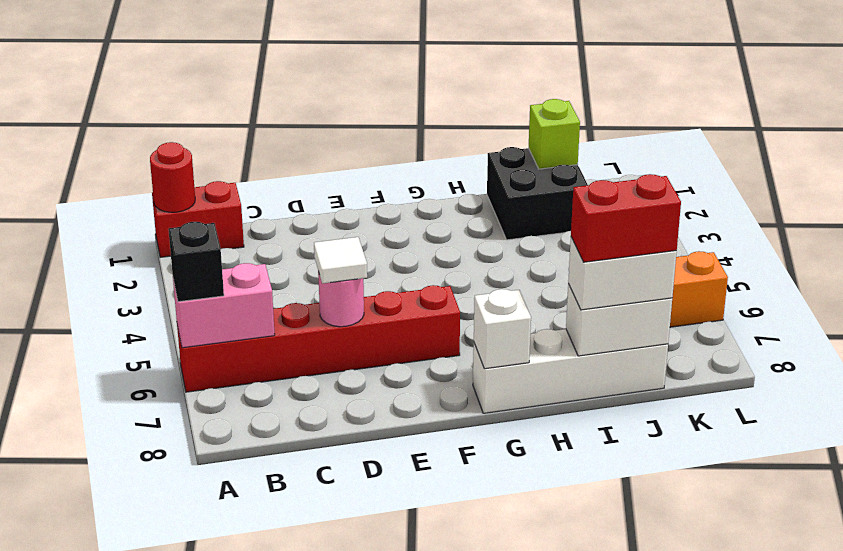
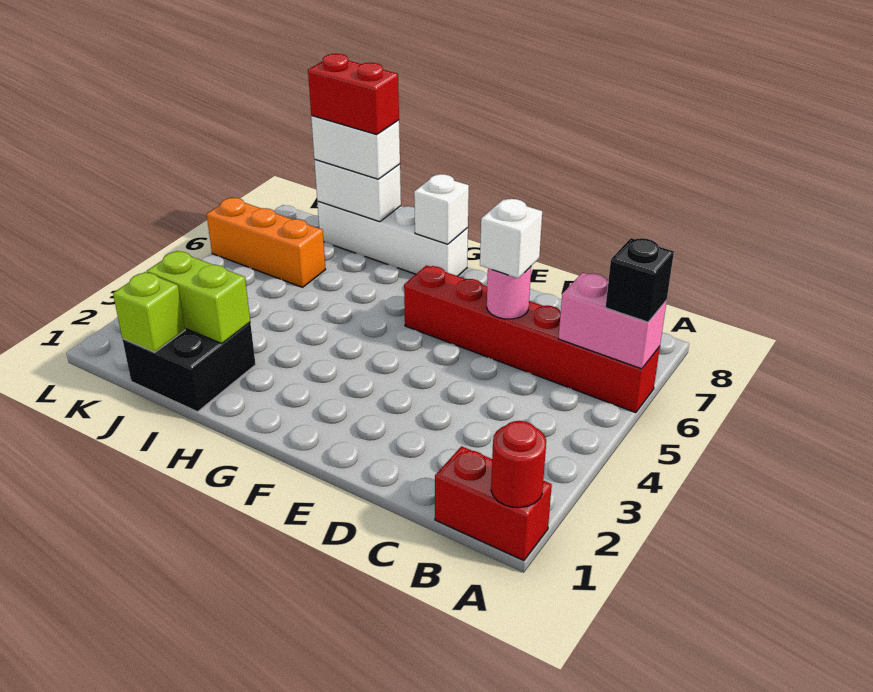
white tile D6 level 3 -> white brick D6 level 3
none -> lime brick I2:J2 level 2

